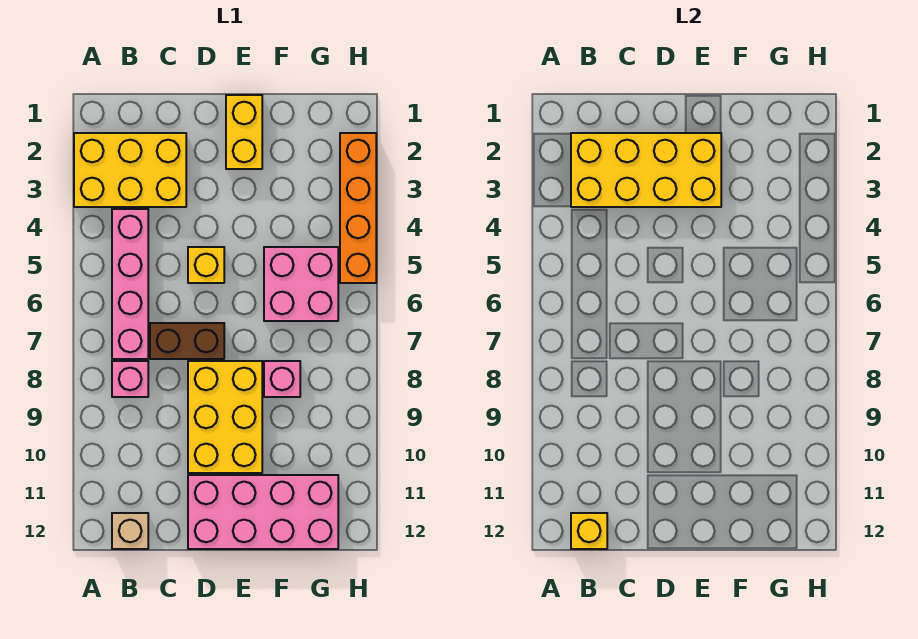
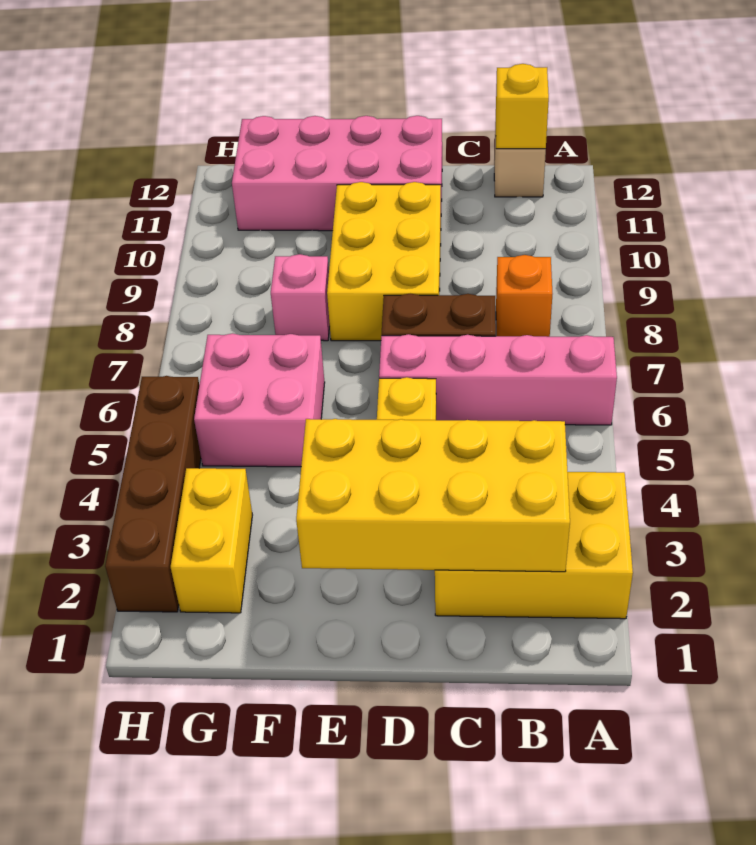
pink brick B4:B7 level 1 -> pink brick A6:D6 level 1
pink brick B8 level 1 -> orange brick B8 level 1
yellow brick E1:E2 level 1 -> yellow brick G2:G3 level 1
orange brick H2:H5 level 1 -> brown brick H2:H5 level 1

